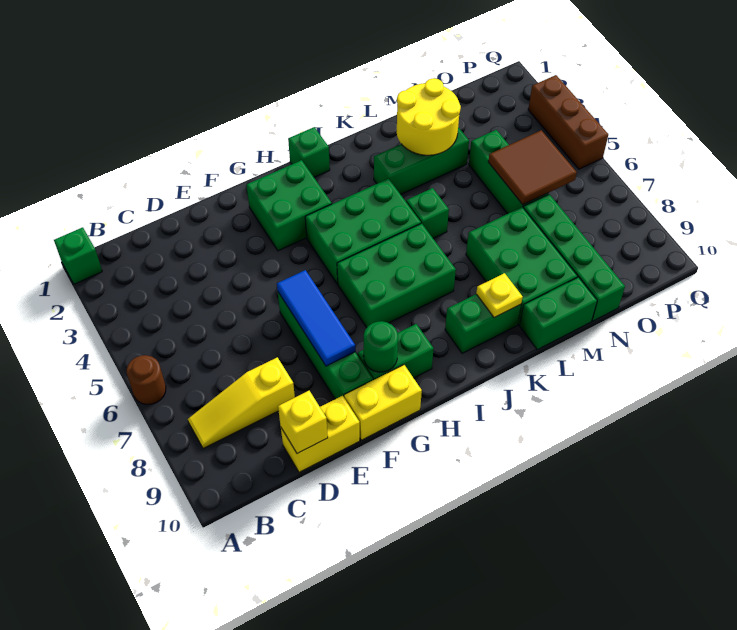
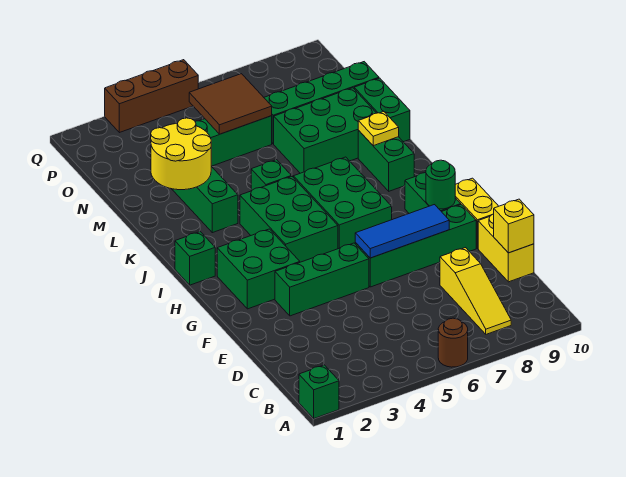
none -> green brick F3:F5 level 1

